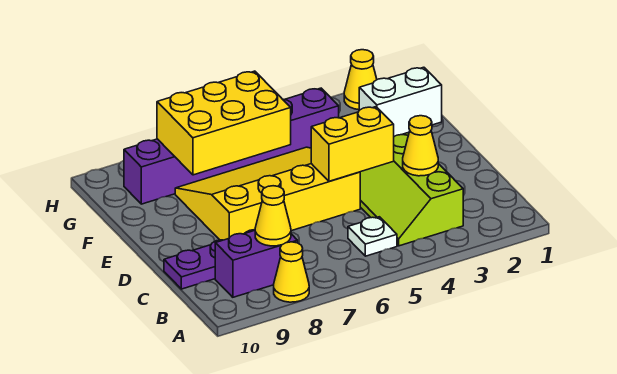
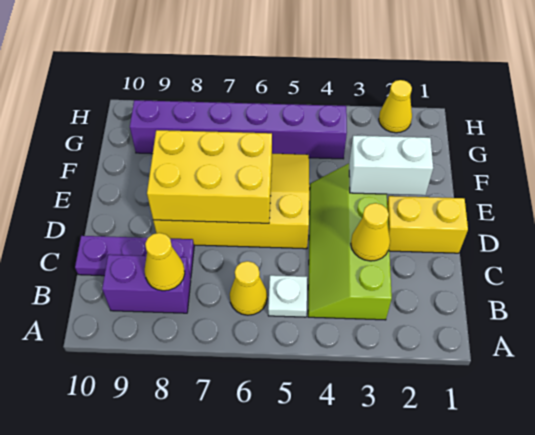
yellow cone A8 level 1 -> yellow cone B6 level 1
yellow brick D4:D5 level 2 -> yellow brick D1:D2 level 1
yellow brick F6:G8 level 2 -> yellow brick D6:E8 level 2

